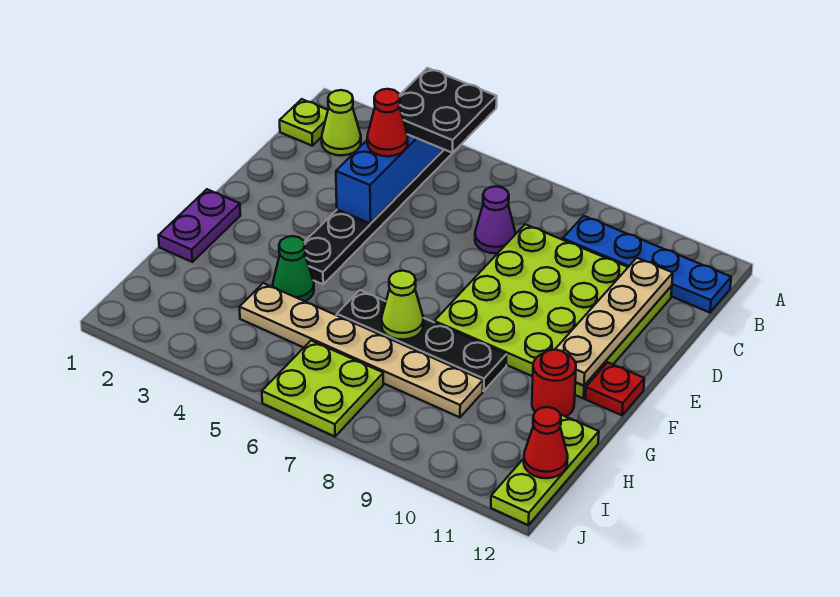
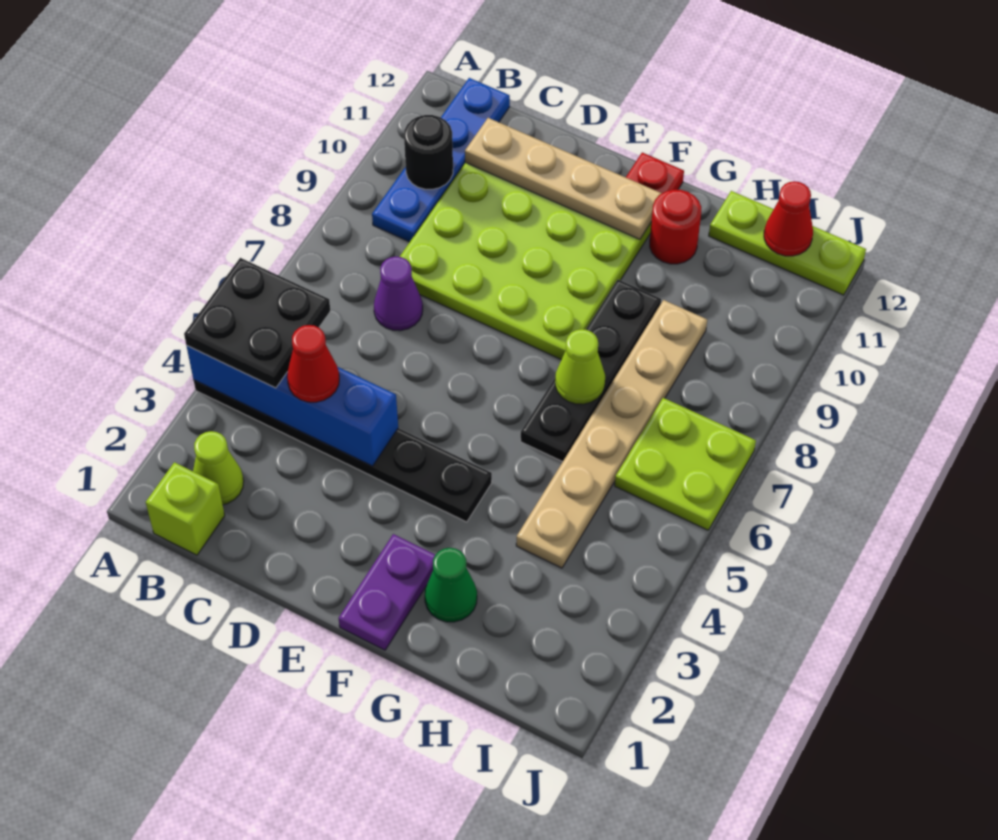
lime plate B1 level 1 -> lime brick B1 level 1
none -> black round brick B10 level 2
purple plate F1:G1 level 1 -> purple plate F1:F2 level 1
green cone G4 level 1 -> green cone G2 level 1

